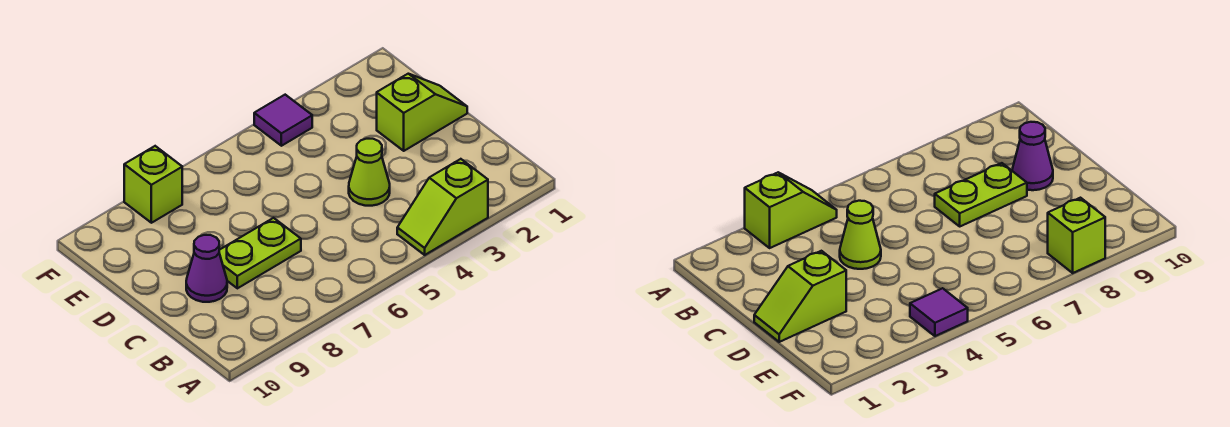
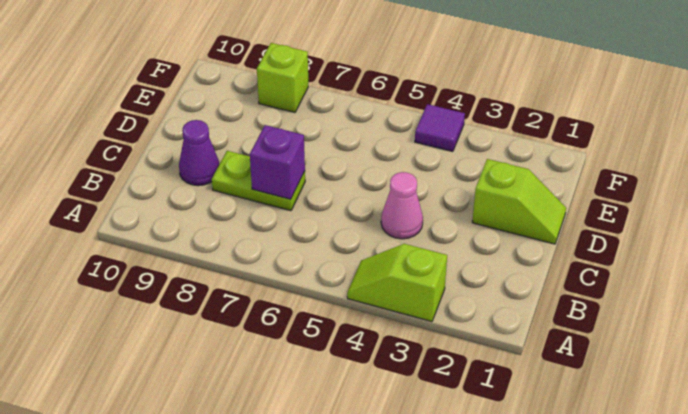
lime cone C4 level 1 -> pink cone C4 level 1
none -> purple brick C7 level 2

